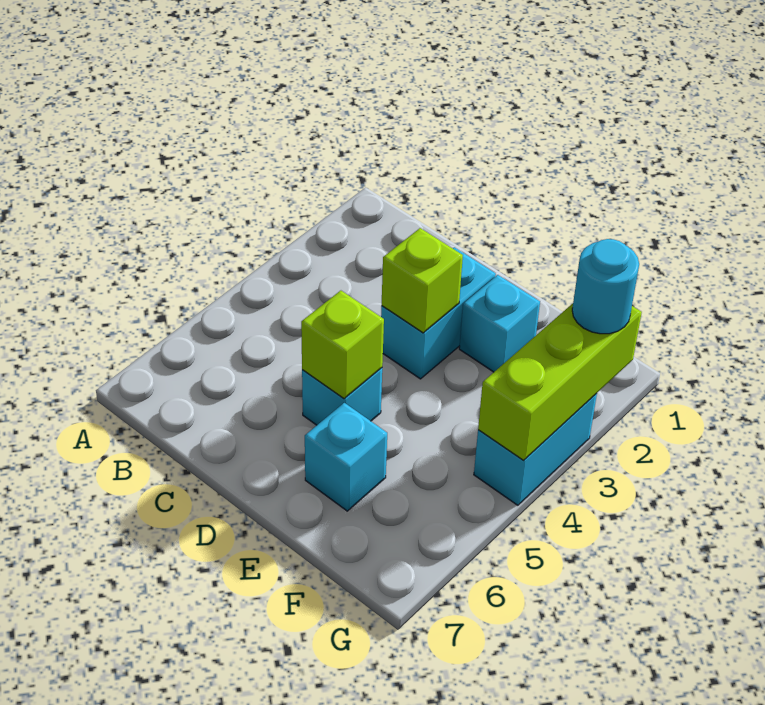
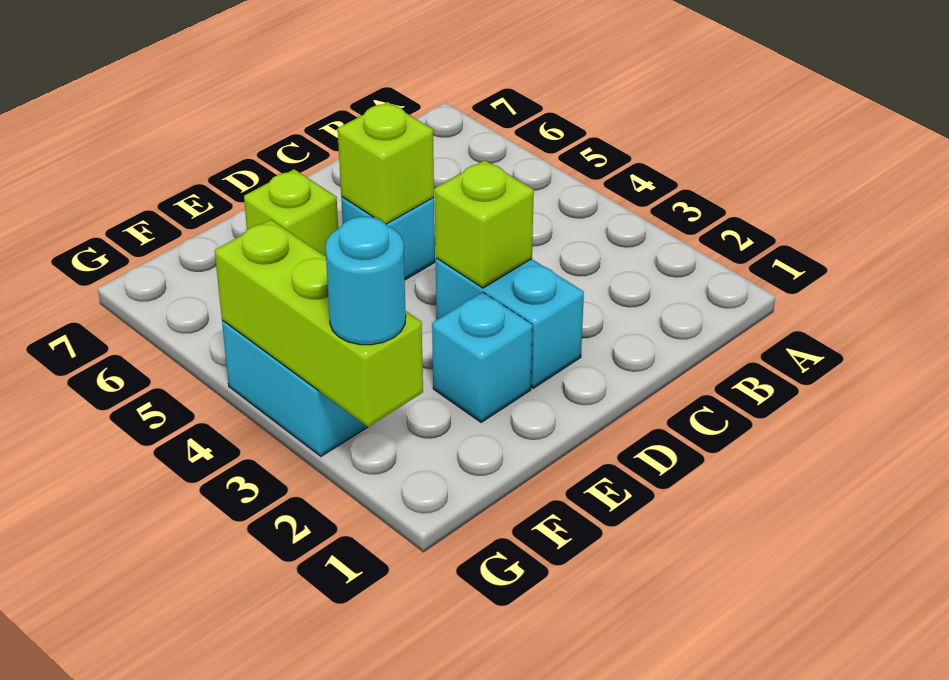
cyan brick E6 level 1 -> lime brick E6 level 1

